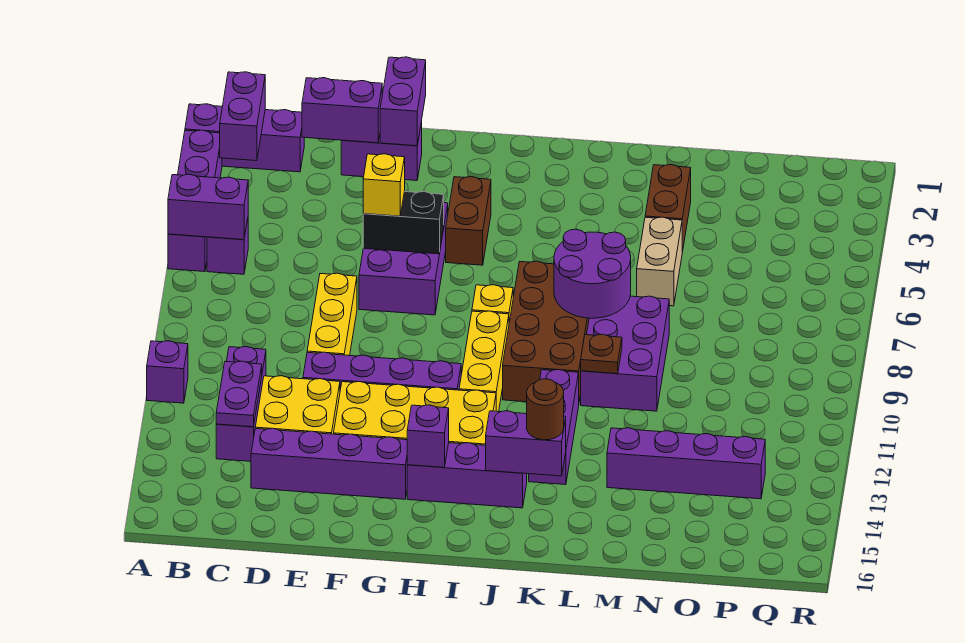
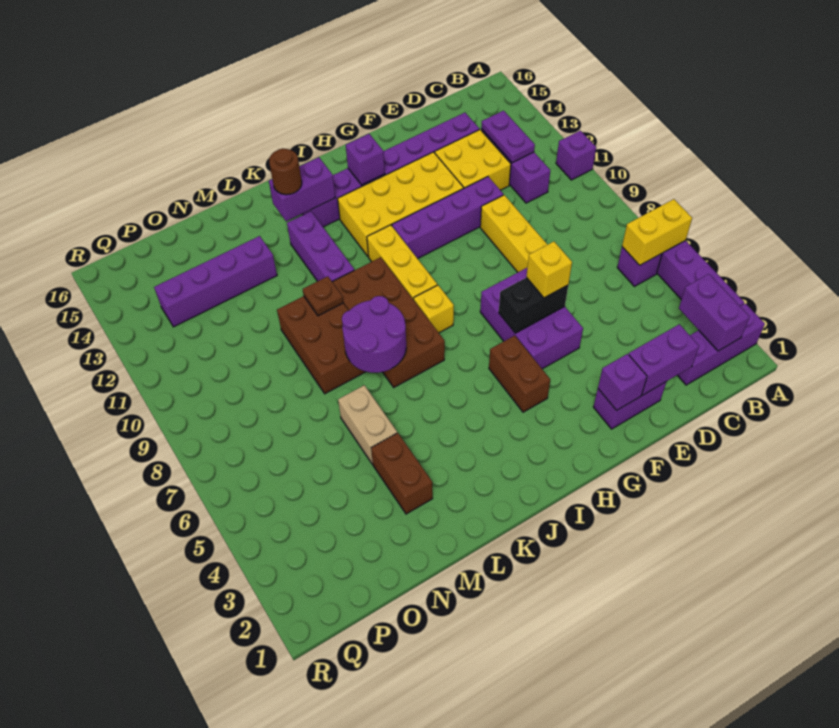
purple brick A6:B6 level 2 -> yellow brick A6:B6 level 2
purple brick F1:F2 level 2 -> purple brick F2 level 2
purple brick L8:M10 level 1 -> brown brick L8:M10 level 1

